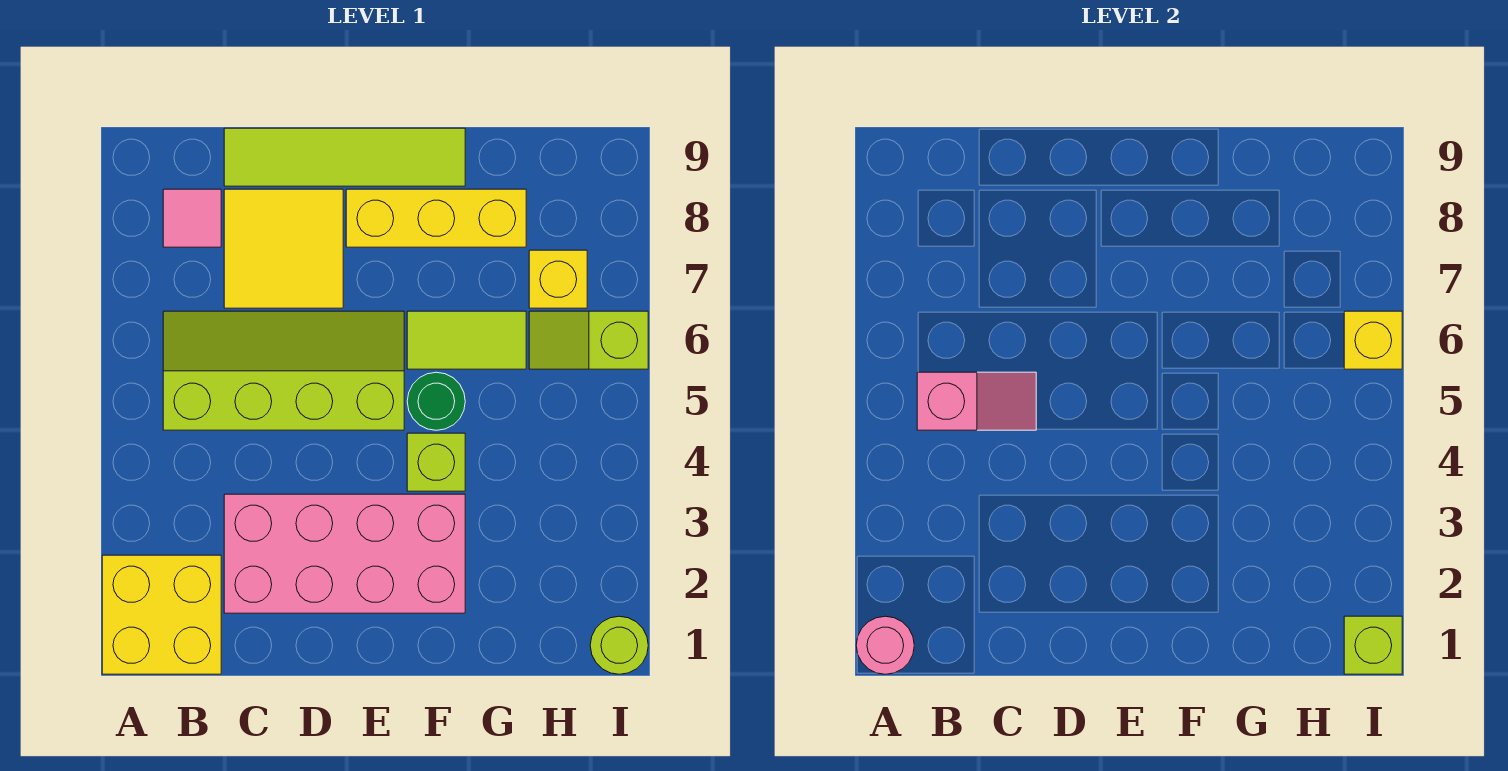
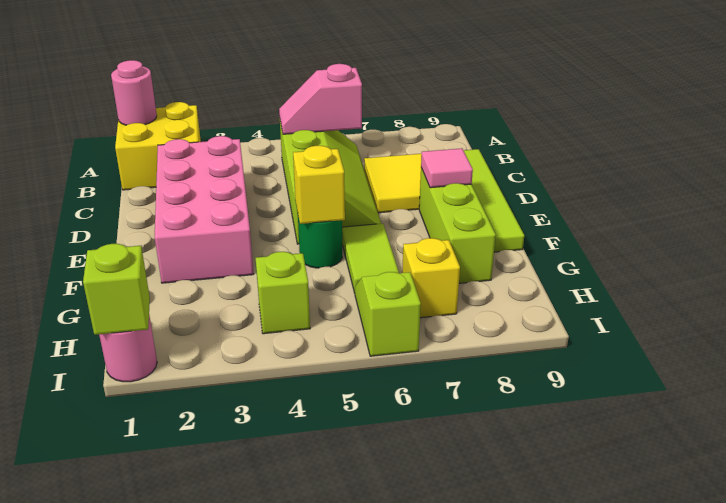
pink slope B5:C5 level 2 top B -> pink slope B5:B6 level 2 top 6
pink tile B8 level 1 -> pink tile E8 level 2
yellow brick E8:G8 level 1 -> lime brick E8:G8 level 1
lime brick F4 level 1 -> lime brick H4 level 1
lime round brick I1 level 1 -> pink round brick I1 level 1
yellow brick I6 level 2 -> yellow brick F5 level 2

